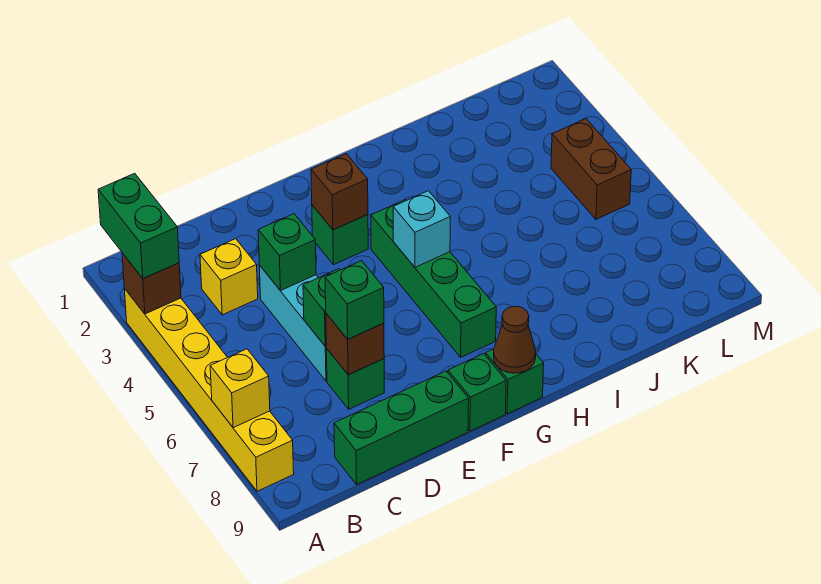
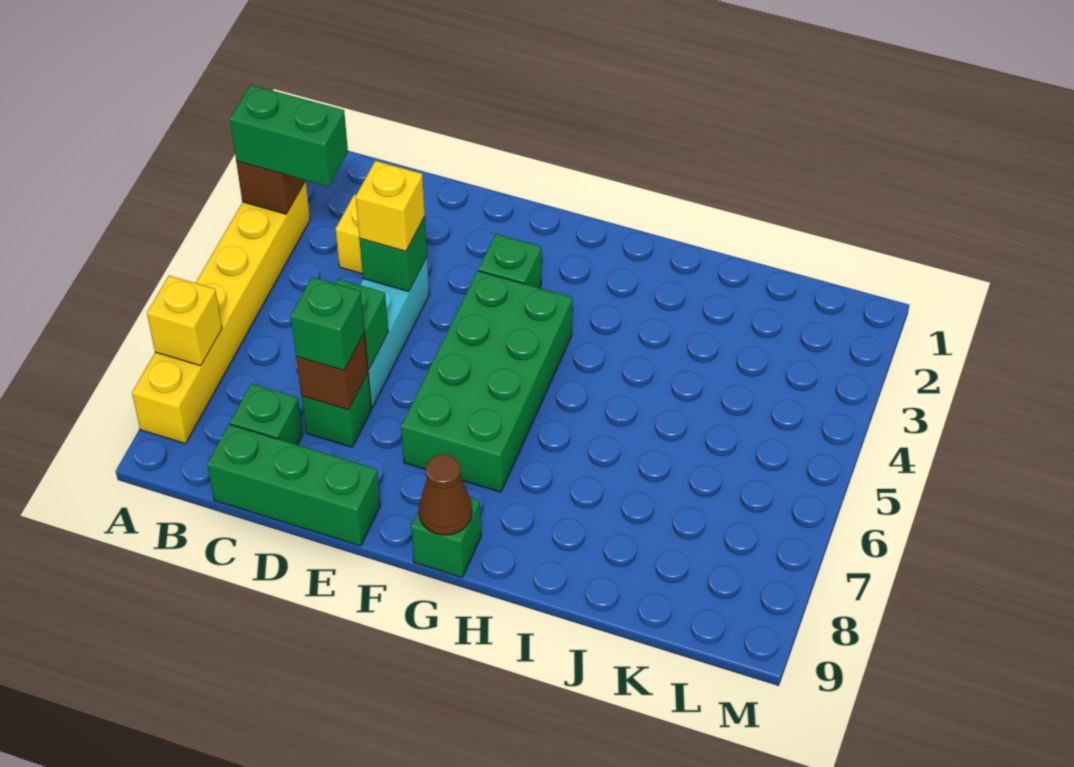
green brick A2:A3 level 3 -> green brick A3:B3 level 3
none -> yellow brick D4 level 3
brown brick F3 level 2 -> none
green brick F9 level 1 -> green brick C8 level 1
green brick G4:G7 level 1 -> green brick F4:G7 level 1
cyan brick G5 level 2 -> none
brown brick L4:L5 level 1 -> none

